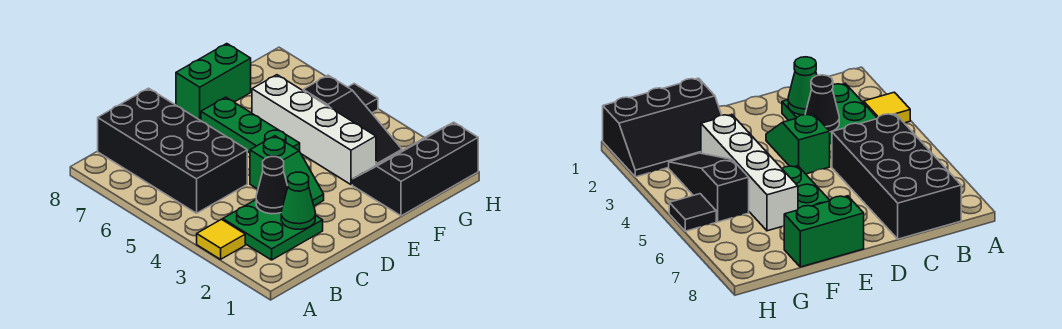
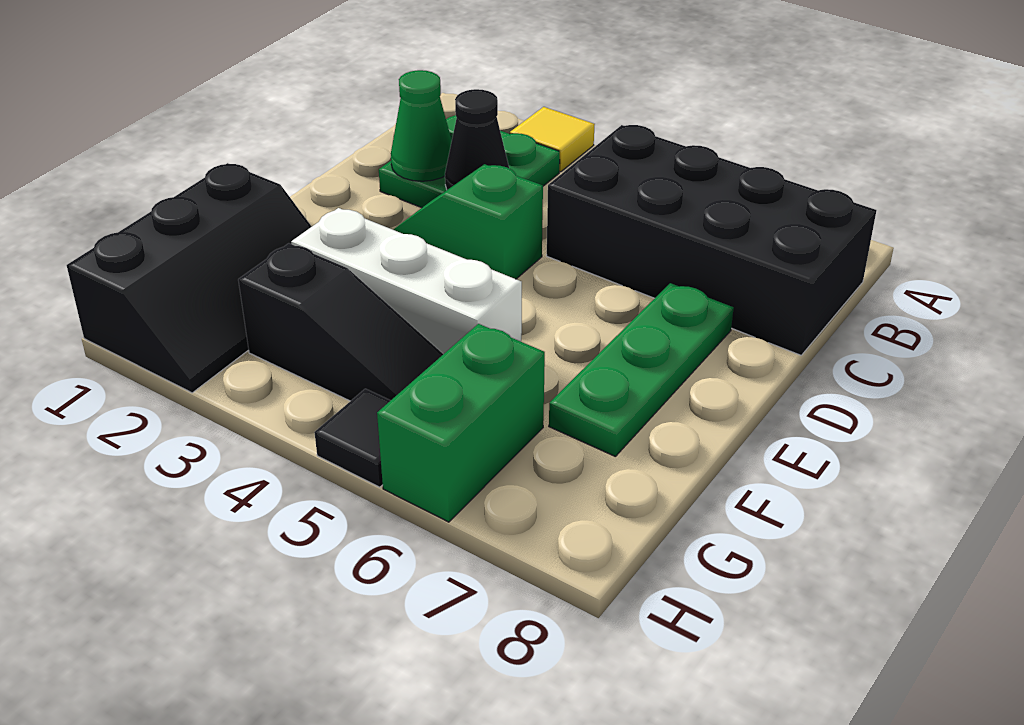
green plate E5:E7 level 1 -> green plate D7:F7 level 1
green brick E8:F8 level 1 -> green brick G6:H6 level 1
white brick F3:F6 level 1 -> white brick F3:F5 level 1
black slope G3:G5 level 1 top 5 -> black slope G3:G5 level 1 top 3

